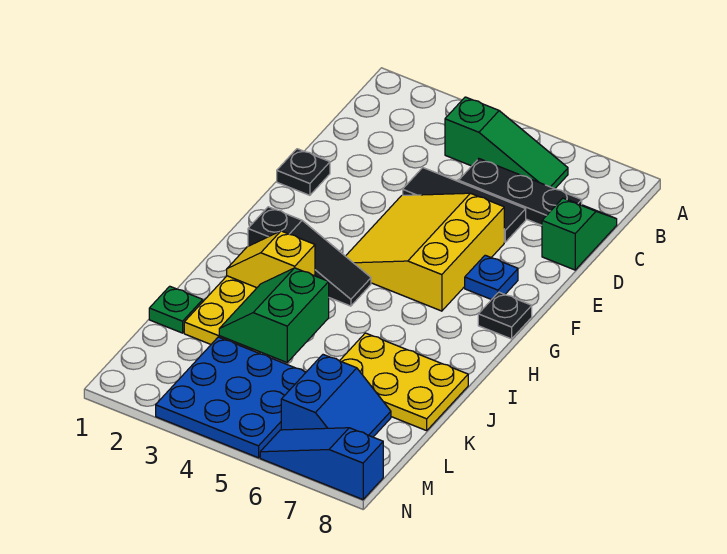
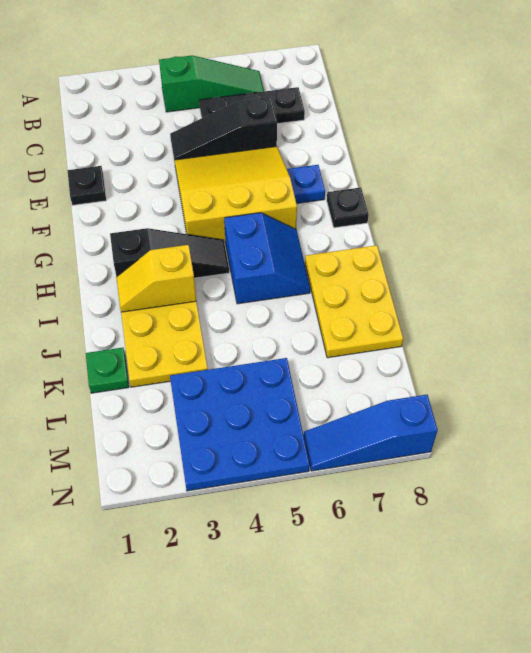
green slope C8:D8 level 1 top D -> none
black tile D4:D6 level 1 -> black slope D4:D6 level 1 top 6
yellow slope E4:G6 level 1 top 6 -> yellow slope E4:G6 level 1 top G
green slope J3:K4 level 2 top 4 -> none
yellow plate J6:K8 level 1 -> yellow plate I7:K8 level 1
blue slope L6:M7 level 1 top 6 -> blue slope H5:I6 level 1 top 5

